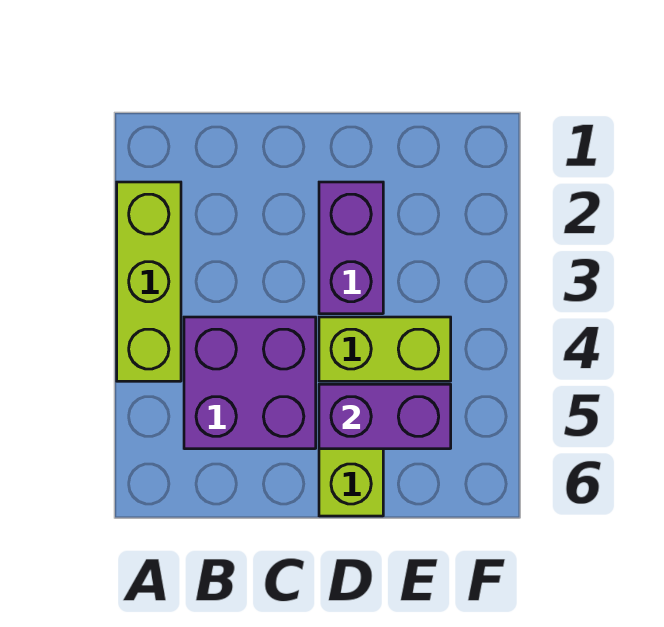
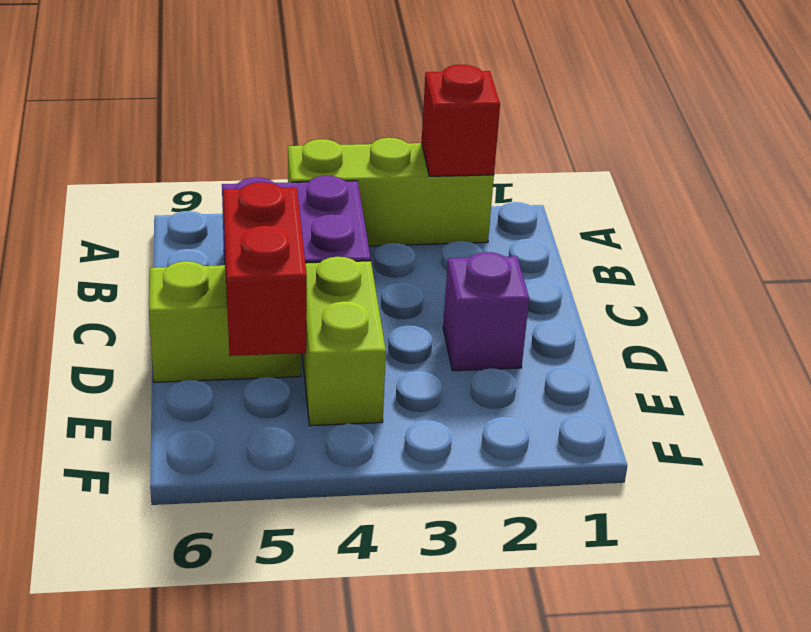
none -> red brick A2 level 2
purple brick D2:D3 level 1 -> purple brick D2 level 1
purple brick D5:E5 level 2 -> red brick D5:E5 level 2

